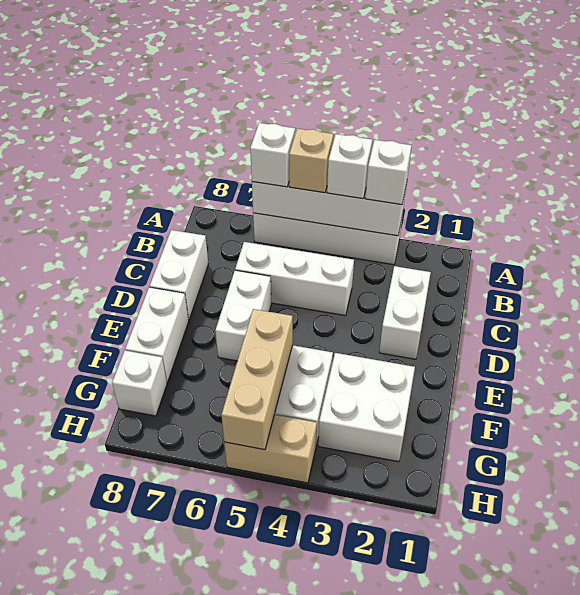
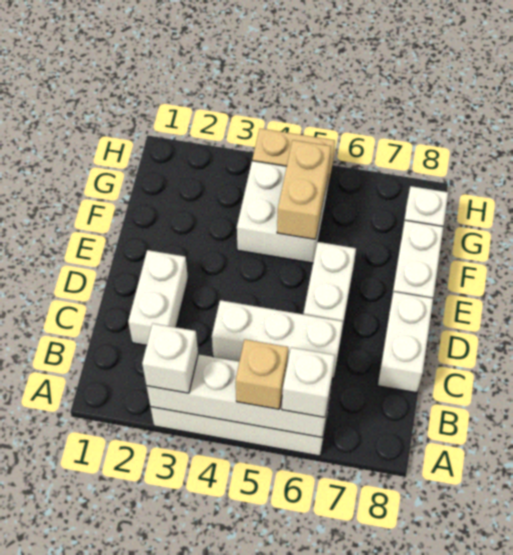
white brick A4 level 3 -> none
white brick F2:G3 level 1 -> none
tan brick F5:H5 level 2 -> tan brick F5:G5 level 2

